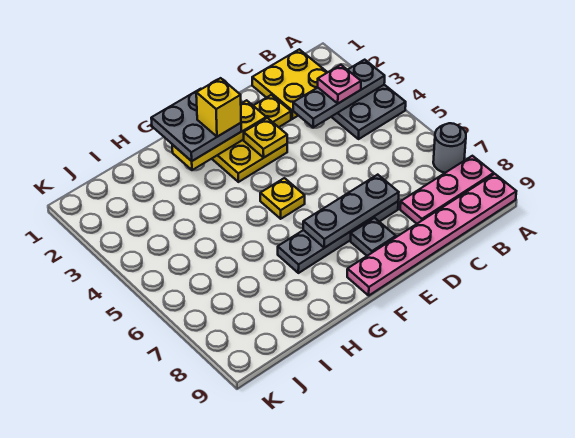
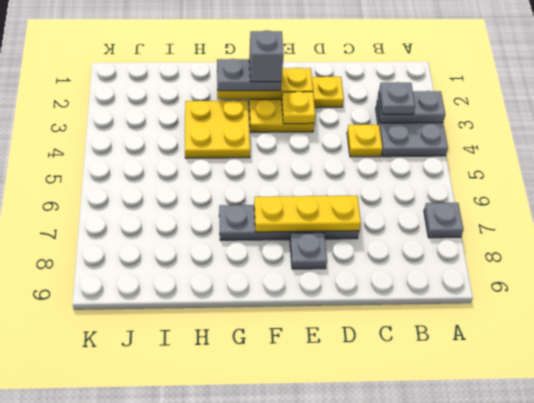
grey plate A3:C3 level 2 -> grey plate A3:B3 level 2
grey round brick A7 level 1 -> grey plate A7 level 1
pink plate A8:C8 level 1 -> none
pink plate A9:F9 level 1 -> none
yellow plate B1:C2 level 1 -> yellow plate G3:H4 level 1
pink plate B3 level 3 -> grey plate B3 level 3
grey plate D7:F7 level 2 -> yellow plate D7:F7 level 2
grey plate F1:G2 level 3 -> grey plate F2:G2 level 3
yellow brick F2 level 4 -> grey brick F2 level 4
yellow plate F5 level 1 -> yellow plate C4 level 1

